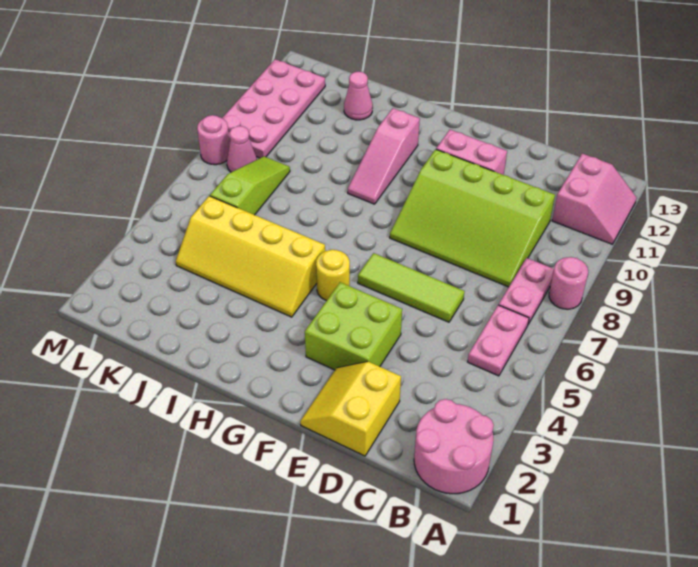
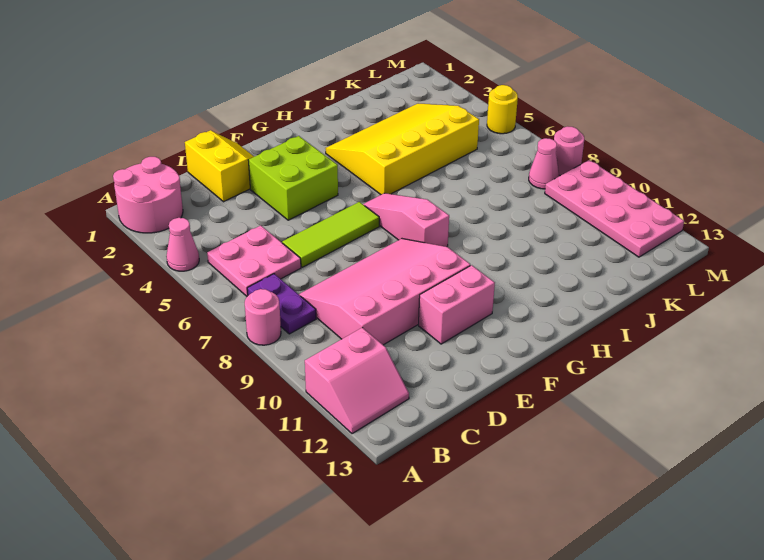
pink slope A11:B12 level 1 top B -> pink slope A11:B12 level 1 top 11
pink plate B5:B6 level 1 -> pink plate B5:C6 level 1
pink plate B7:B8 level 1 -> purple plate B7:B8 level 1
lime slope C8:F10 level 1 top 10 -> pink slope C8:F10 level 1 top 10
yellow round brick G5 level 1 -> yellow round brick M5 level 1
yellow slope H4:K5 level 1 top 5 -> yellow slope H3:K5 level 1 top 5
pink slope H9:H11 level 1 top 11 -> pink slope G6:G8 level 1 top 8
pink cone J12 level 1 -> pink cone A4 level 1
lime slope K6:K8 level 1 top 6 -> none

